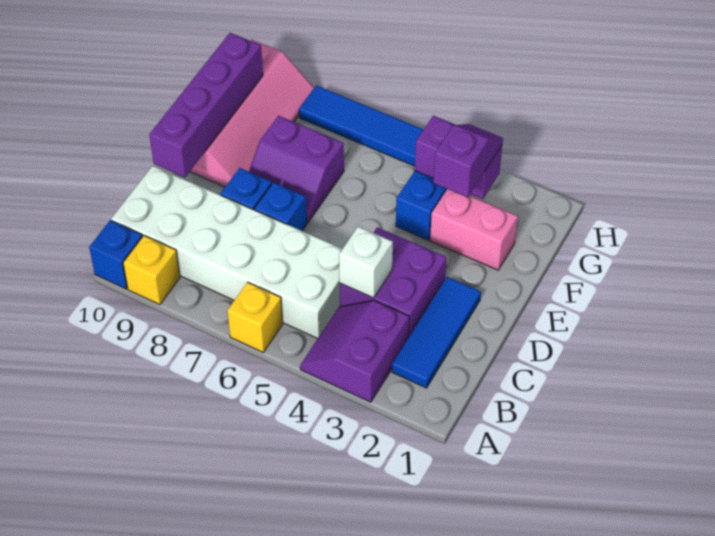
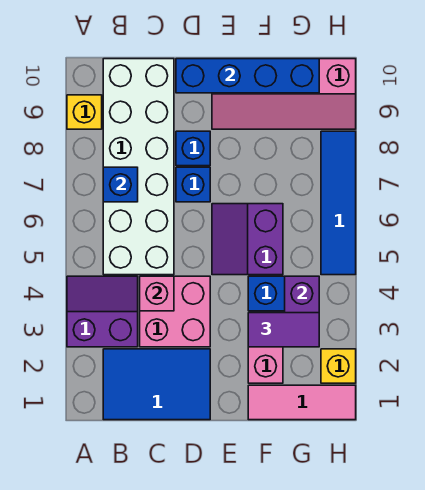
yellow brick A6 level 1 -> yellow brick H2 level 1
blue brick A10 level 1 -> blue brick B7 level 2
blue tile B2:D2 level 1 -> blue tile B1:D2 level 1
purple brick C3:D4 level 1 -> pink brick C3:D4 level 1
white brick C4 level 2 -> pink brick C4 level 2
purple brick D10:G10 level 2 -> blue brick D10:G10 level 2
purple slope E7:F8 level 1 top F -> purple slope E5:F6 level 1 top F
none -> pink tile F1:H1 level 1
purple slope F3:G3 level 3 top F -> purple tile F3:G3 level 3

